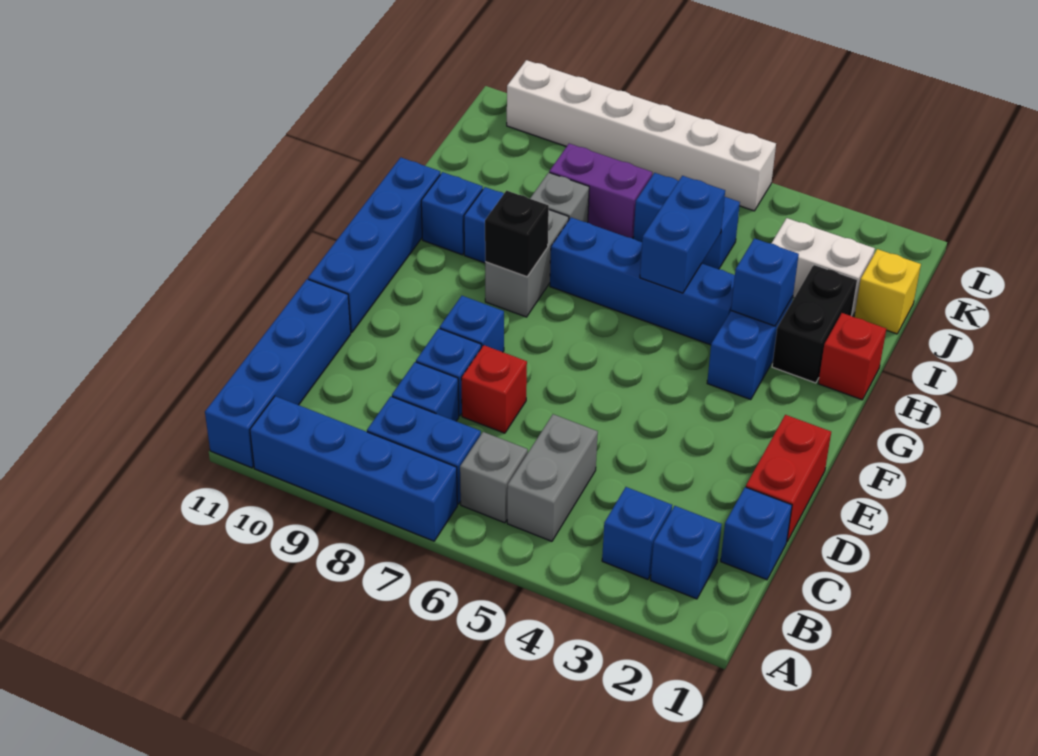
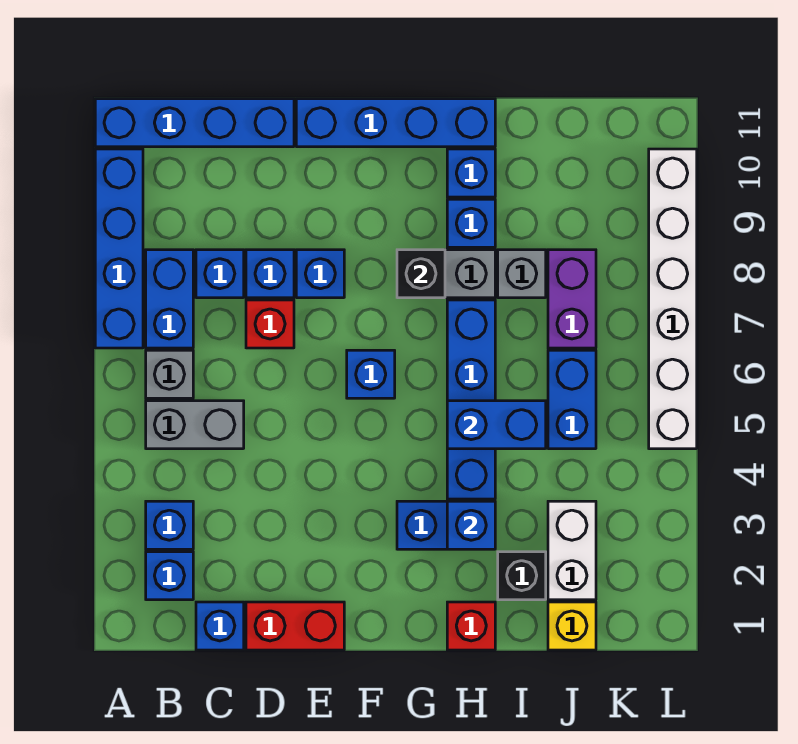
none -> blue brick F6 level 1
black brick H2:I2 level 1 -> black brick I2 level 1

